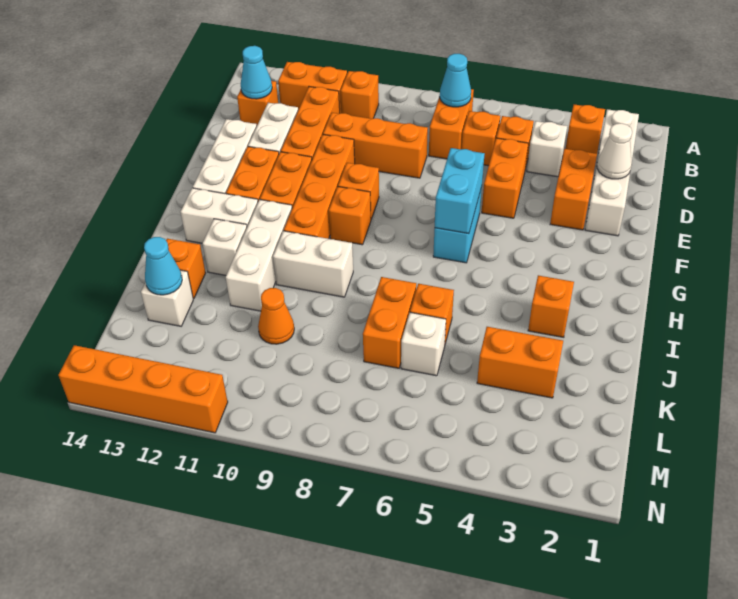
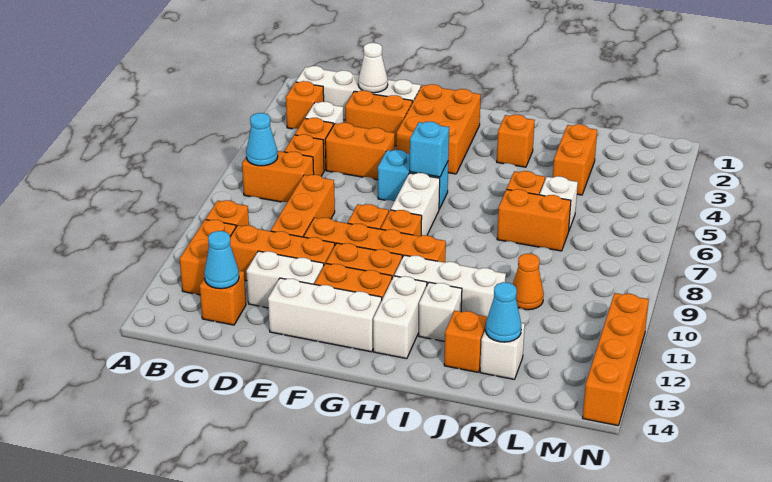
none -> orange brick F2:G4 level 1
cyan brick F6:G6 level 2 -> cyan brick G6 level 2
white brick I9:I10 level 1 -> white brick G7:G8 level 1

